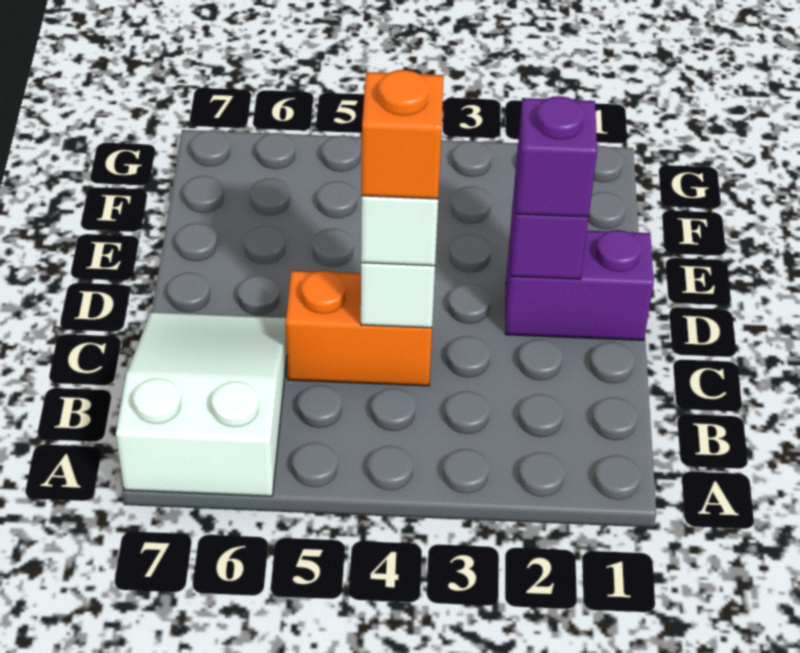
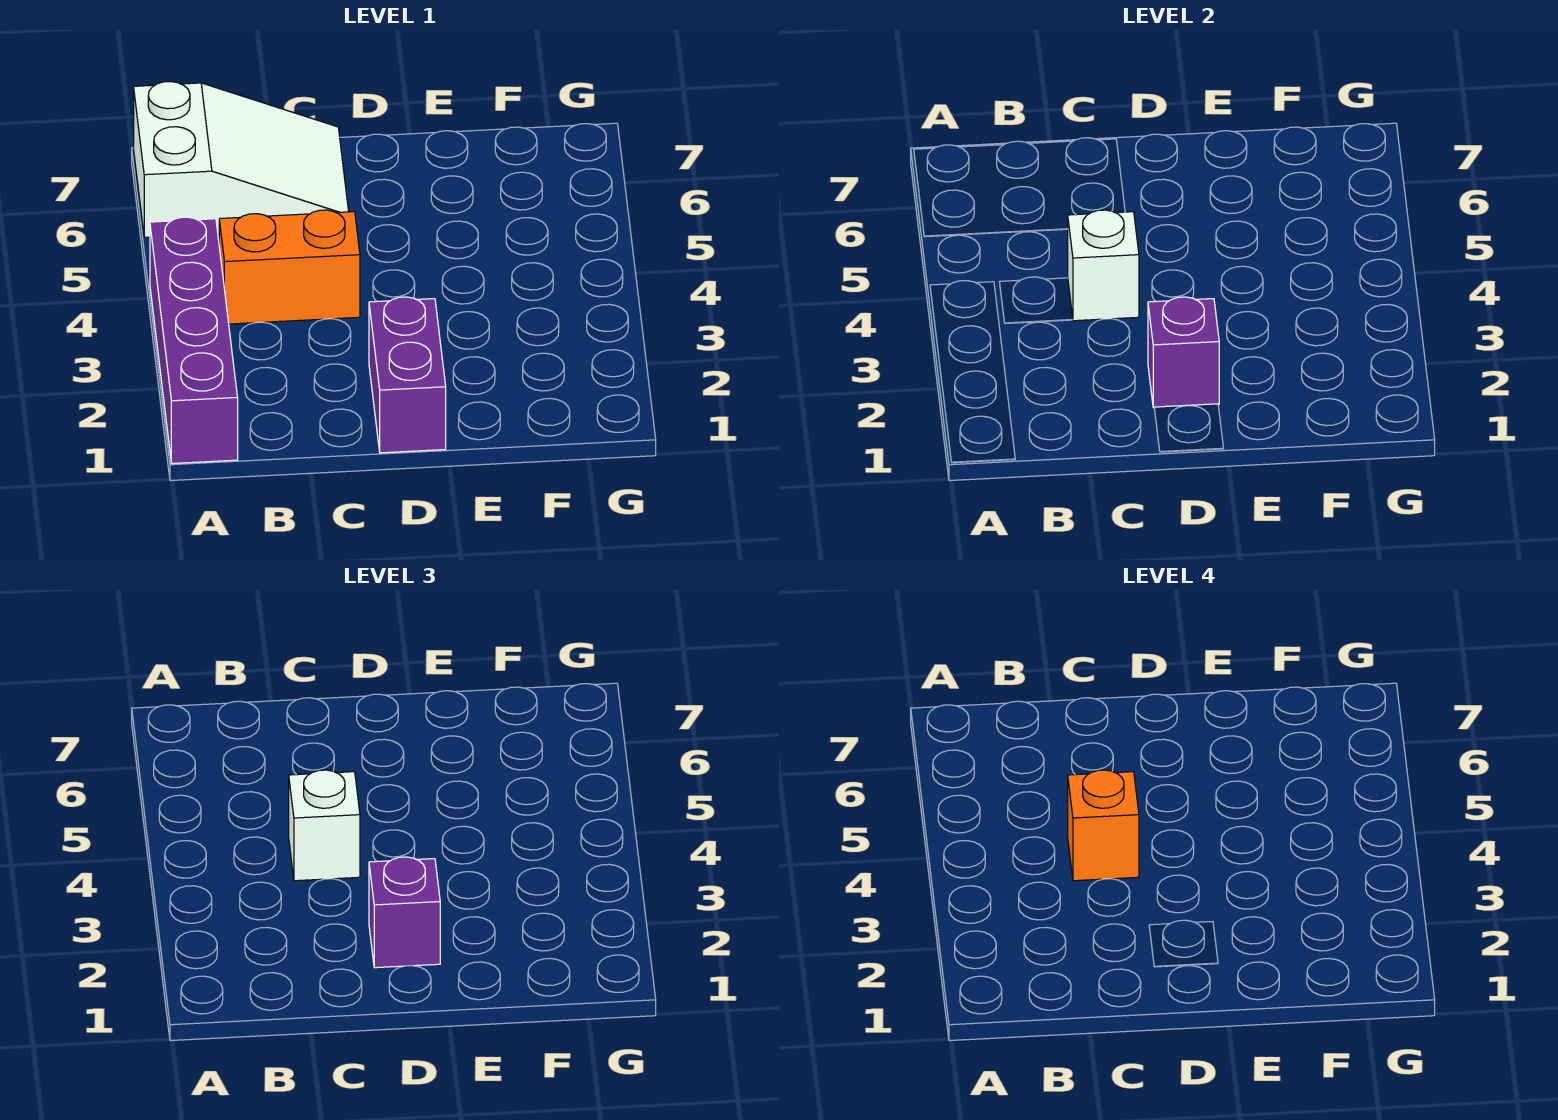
none -> purple brick A1:A4 level 1
orange brick C4:C5 level 1 -> orange brick B4:C4 level 1

